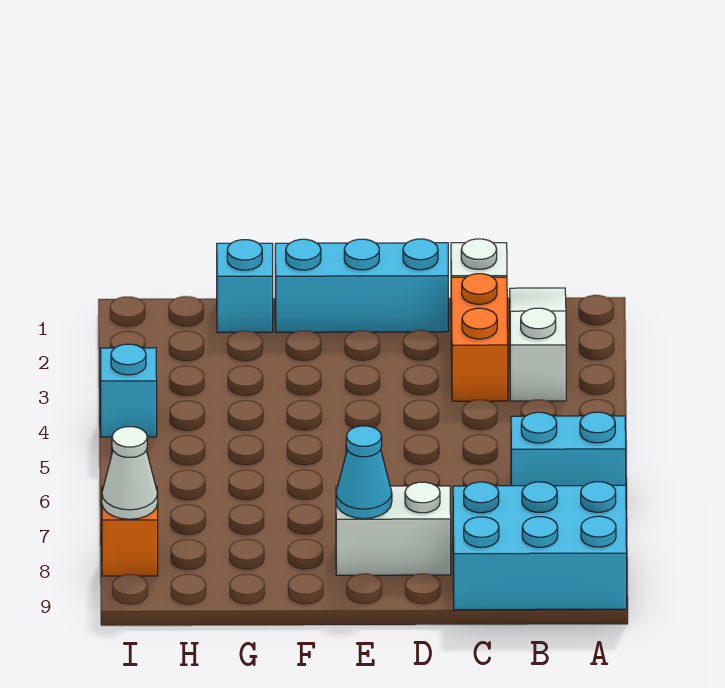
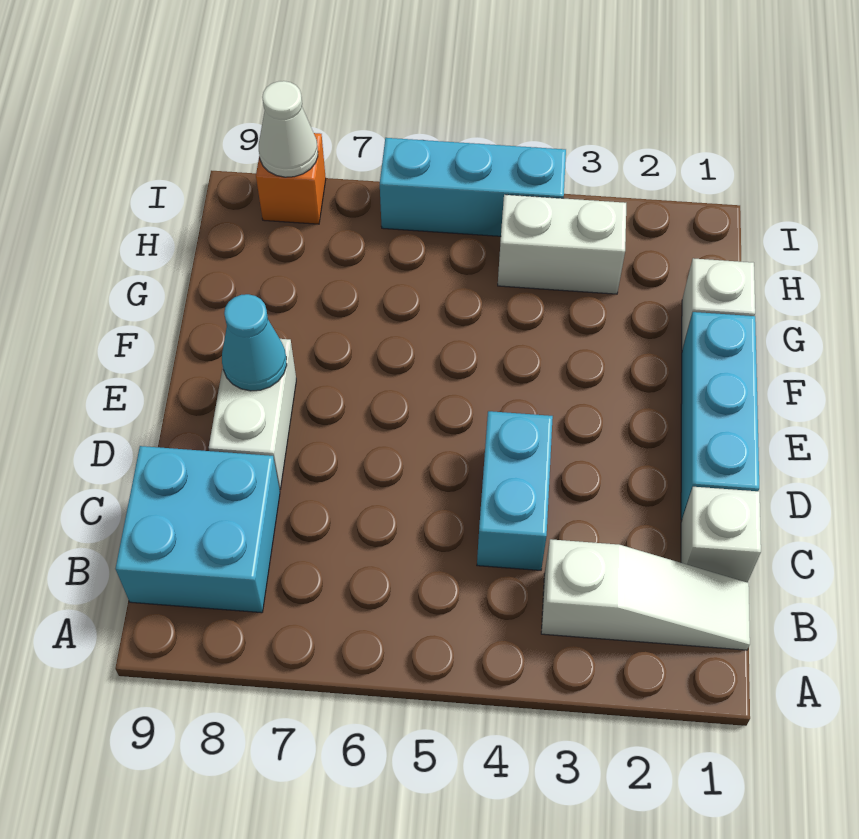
cyan brick A6:B6 level 1 -> cyan brick C4:D4 level 1
cyan brick A8:C9 level 1 -> cyan brick B8:C9 level 1
orange brick C2:C3 level 1 -> none
cyan brick G1 level 1 -> white brick G1 level 1
none -> white brick H3:H4 level 1
cyan brick I4 level 1 -> cyan brick I4:I6 level 1

